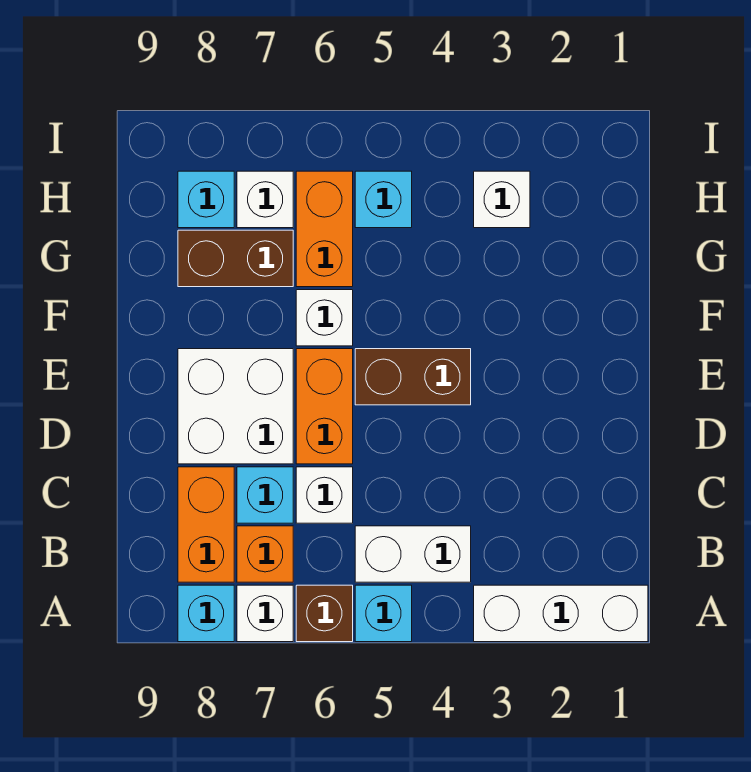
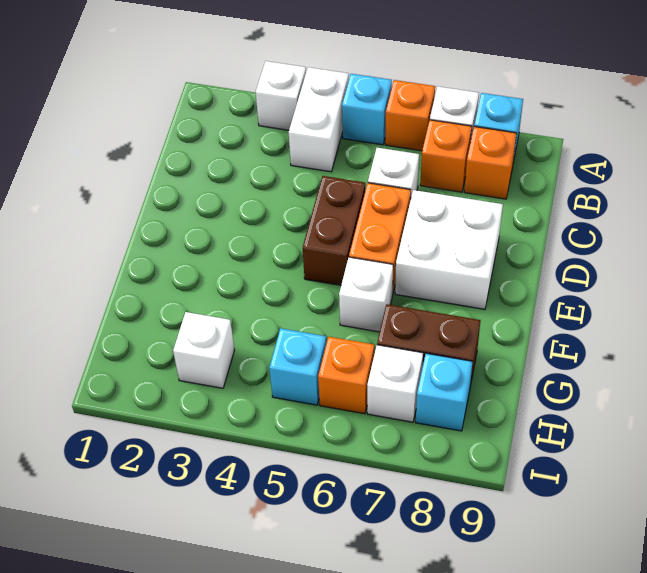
white brick A1:A3 level 1 -> white brick A3 level 1
brown brick A6 level 1 -> orange brick A6 level 1
white brick B4:B5 level 1 -> white brick A4:B4 level 1
orange brick B8:C8 level 1 -> orange brick B8 level 1
cyan brick C7 level 1 -> none
brown brick E4:E5 level 1 -> brown brick D5:E5 level 1
orange brick G6:H6 level 1 -> orange brick H6 level 1

